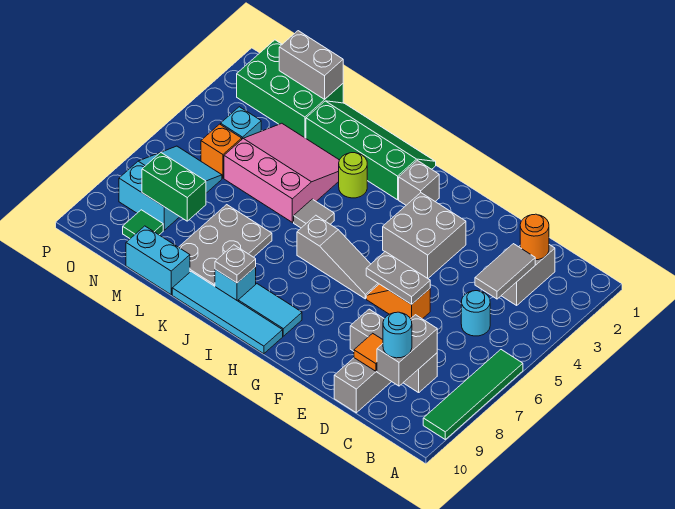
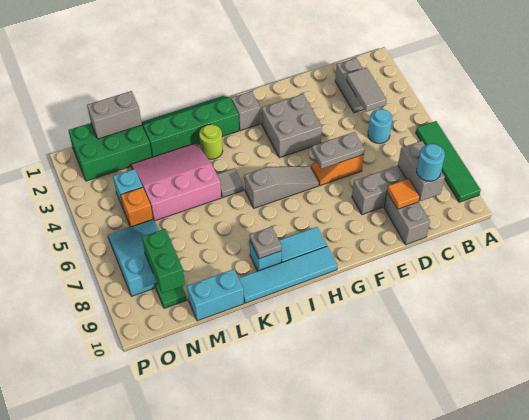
orange round brick C2 level 2 -> none
grey plate K7:L9 level 1 -> none
green brick M8:N8 level 2 -> green brick N8:N9 level 2

